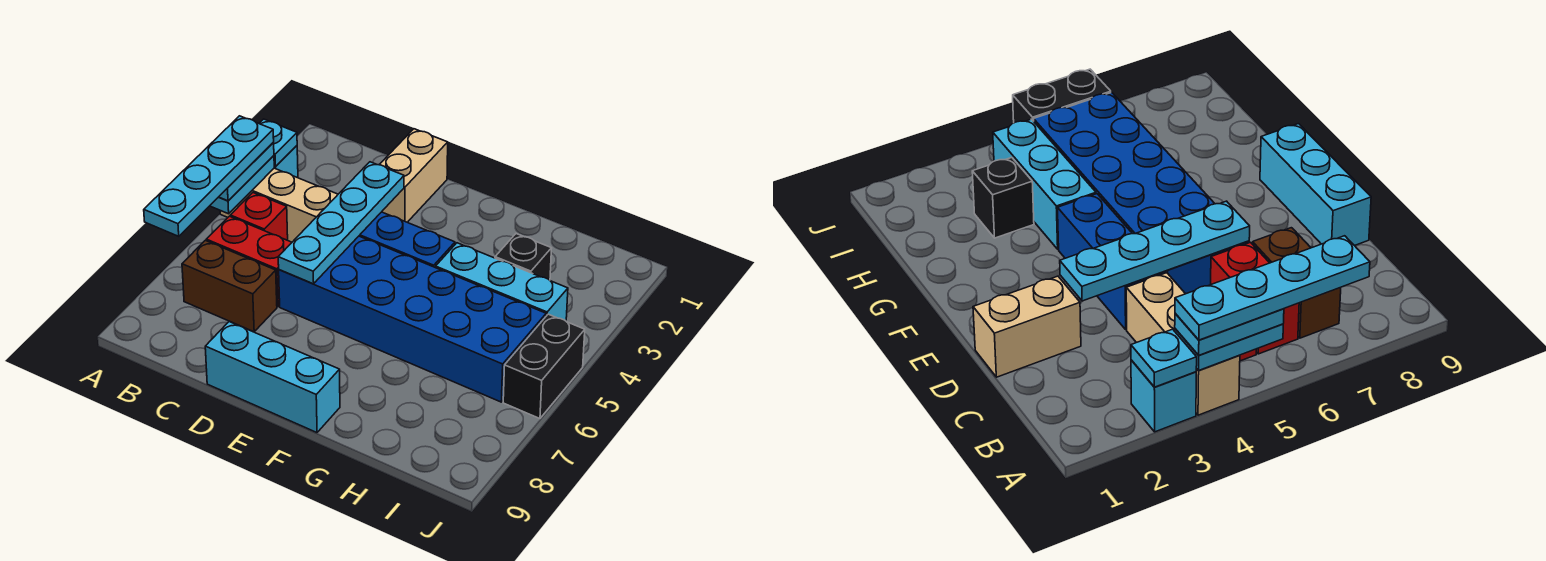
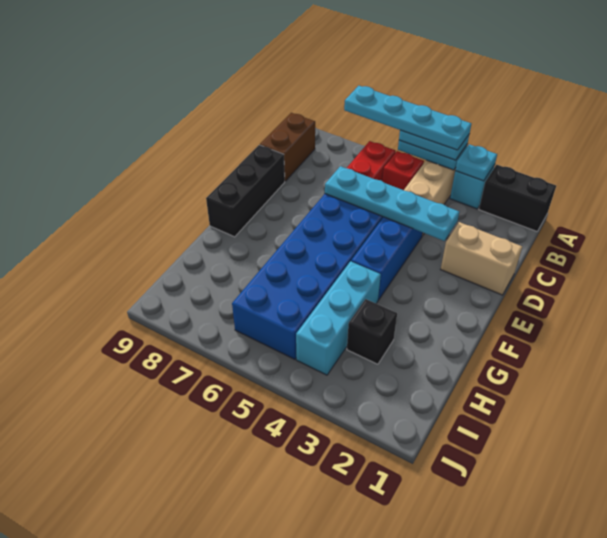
brown brick B7:C7 level 1 -> brown brick B9:C9 level 1
cyan brick D9:F9 level 1 -> black brick D9:F9 level 1
black brick J5:J6 level 1 -> black brick A1:A2 level 1

